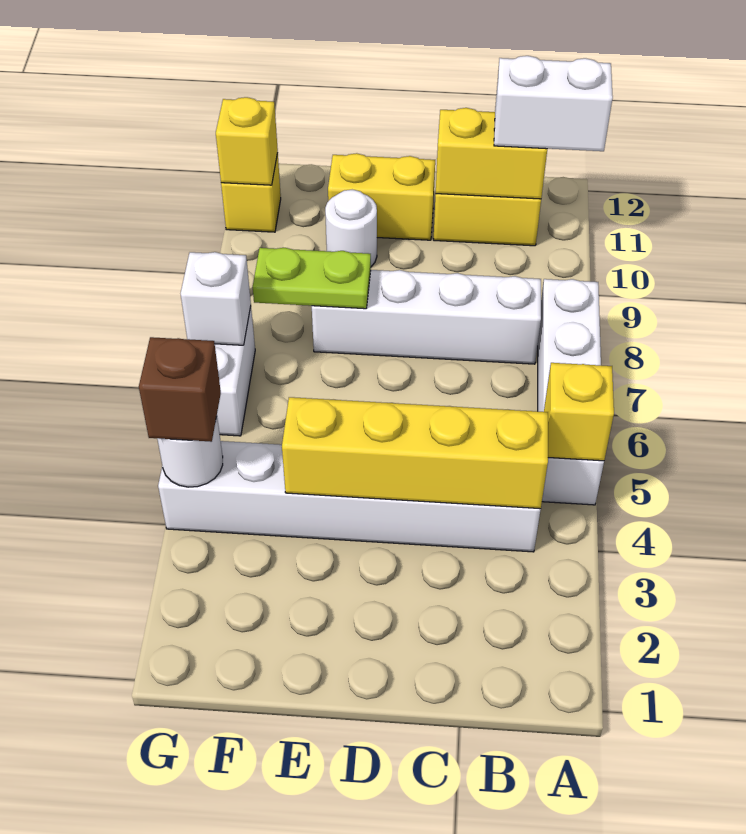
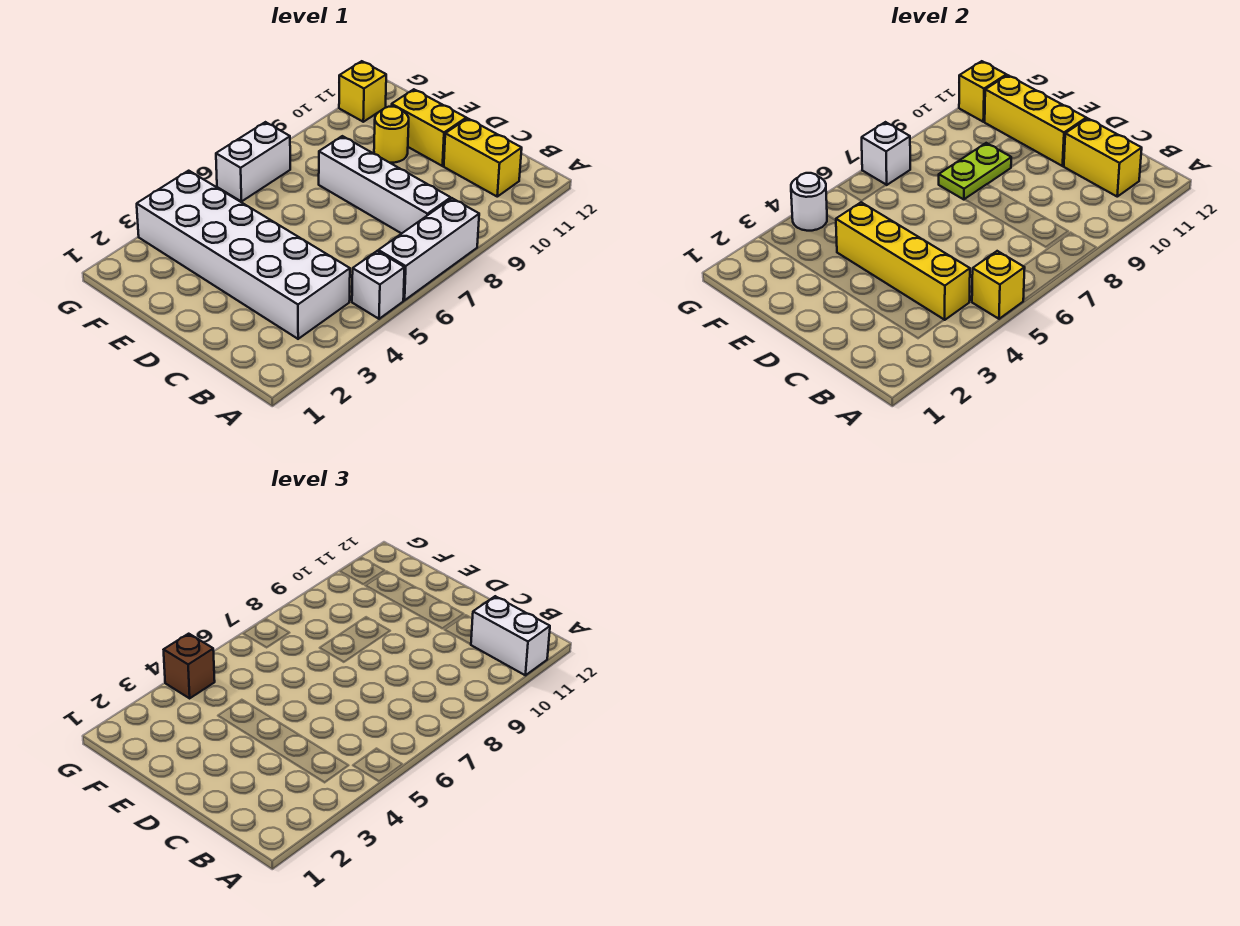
white brick B4:G4 level 1 -> white brick B3:G4 level 1
none -> yellow brick D11:F11 level 2
lime plate E8:F8 level 2 -> lime plate E8:E9 level 2
white round brick E10 level 1 -> yellow round brick E10 level 1

